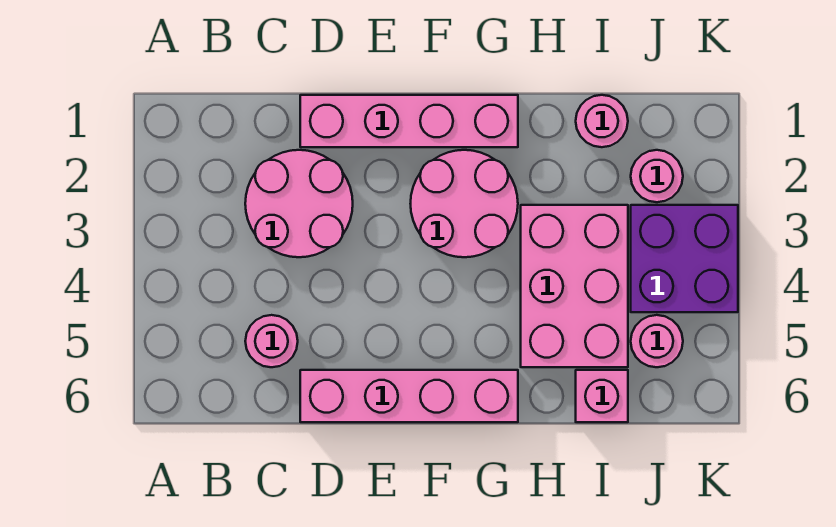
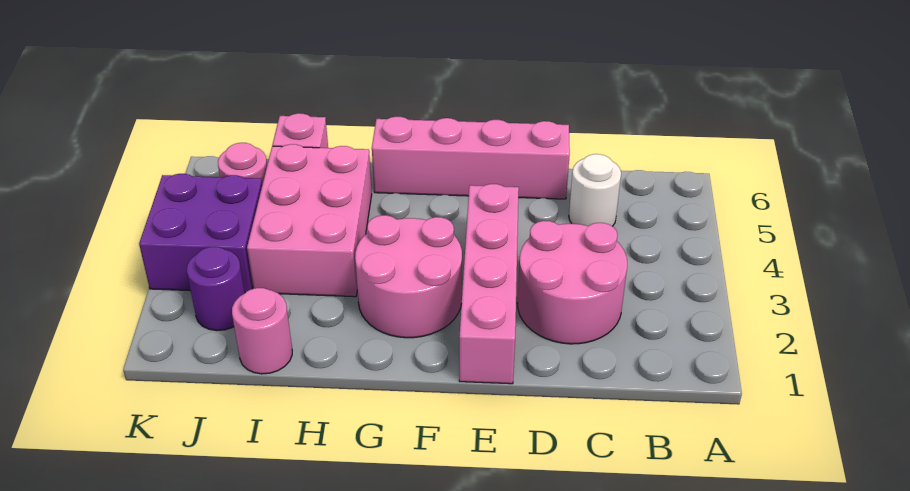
pink round brick C5 level 1 -> white round brick C5 level 1
pink brick D1:G1 level 1 -> pink brick E1:E4 level 1
pink round brick J2 level 1 -> purple round brick J2 level 1

